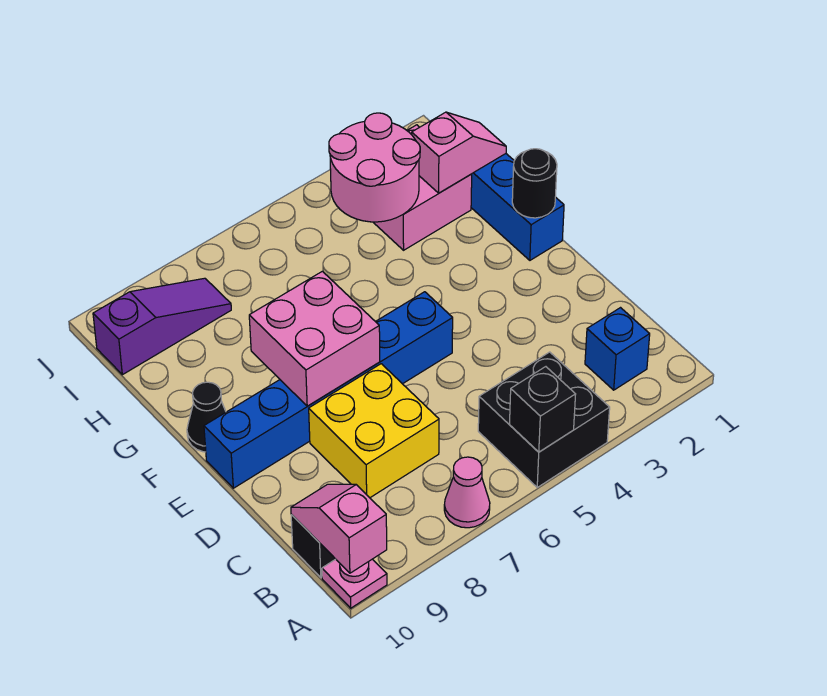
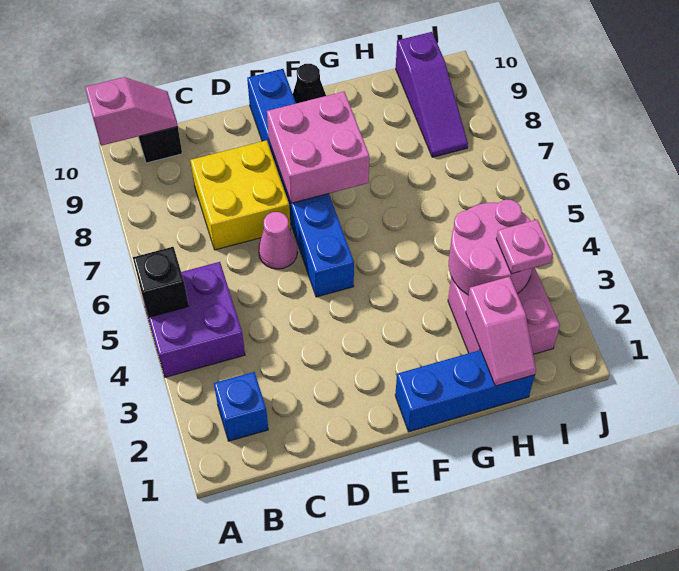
black brick A4:B5 level 1 -> purple brick A4:B5 level 1
pink cone A7 level 1 -> pink cone D6 level 1
pink plate A10 level 1 -> pink plate I3 level 3
black round brick F1 level 2 -> none

